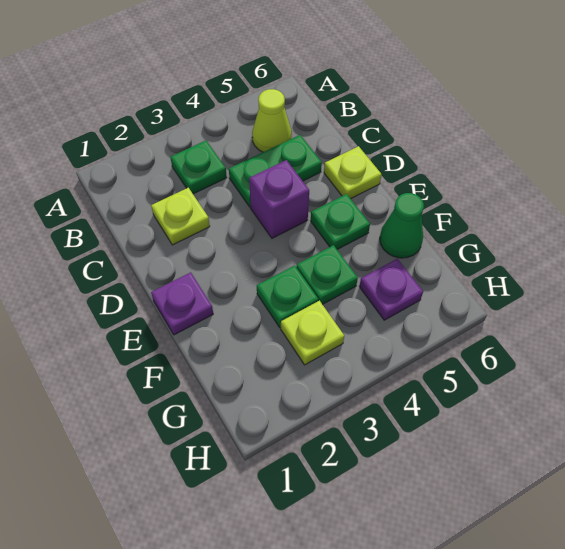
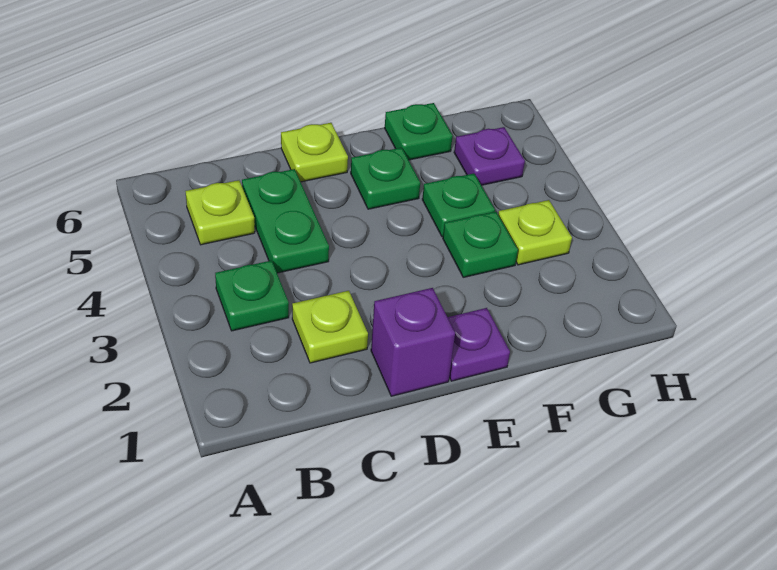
lime cone B5 level 1 -> lime plate B5 level 1
purple brick D4 level 1 -> purple brick D1 level 1
green cone F6 level 1 -> green plate F6 level 1

